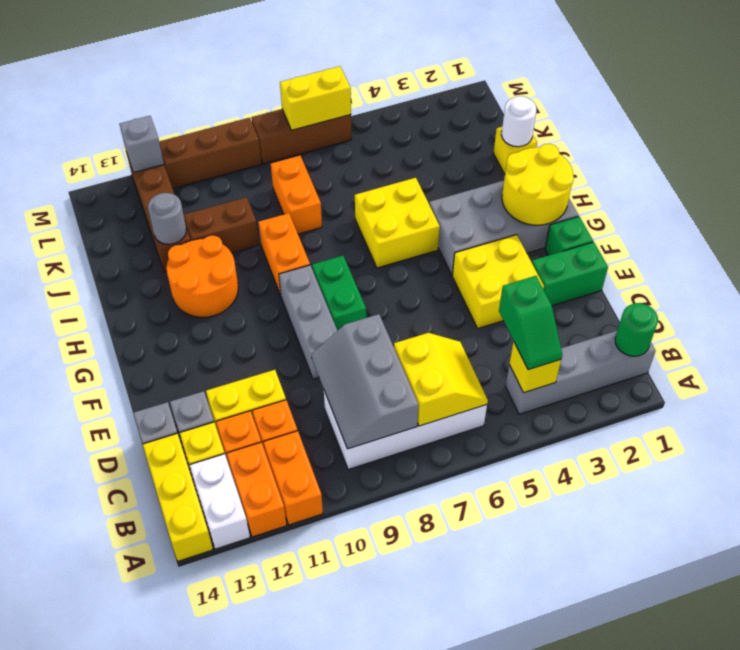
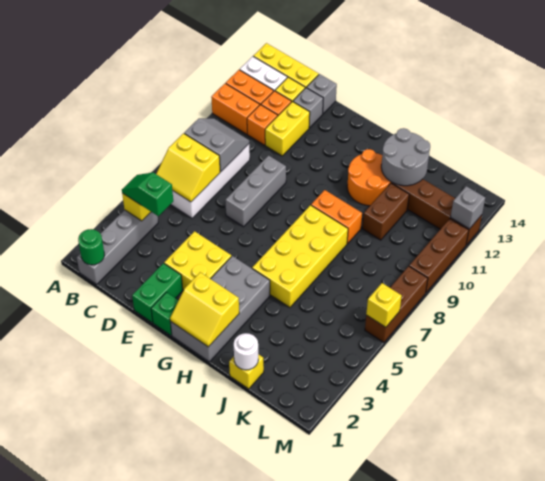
grey slope B8:D9 level 2 top 8 -> grey slope B8:C9 level 2 top 8
grey brick E9:G9 level 1 -> grey brick E7:E9 level 1
green brick F8:G8 level 1 -> none
yellow round brick G1:H2 level 2 -> yellow slope G1:H2 level 2 top 2
yellow brick H5:I6 level 1 -> yellow brick H5:I8 level 1
orange brick J8:K8 level 1 -> none
grey round brick J12 level 2 -> grey round brick I12:J13 level 2
yellow brick M6:M7 level 2 -> yellow brick M6 level 2

